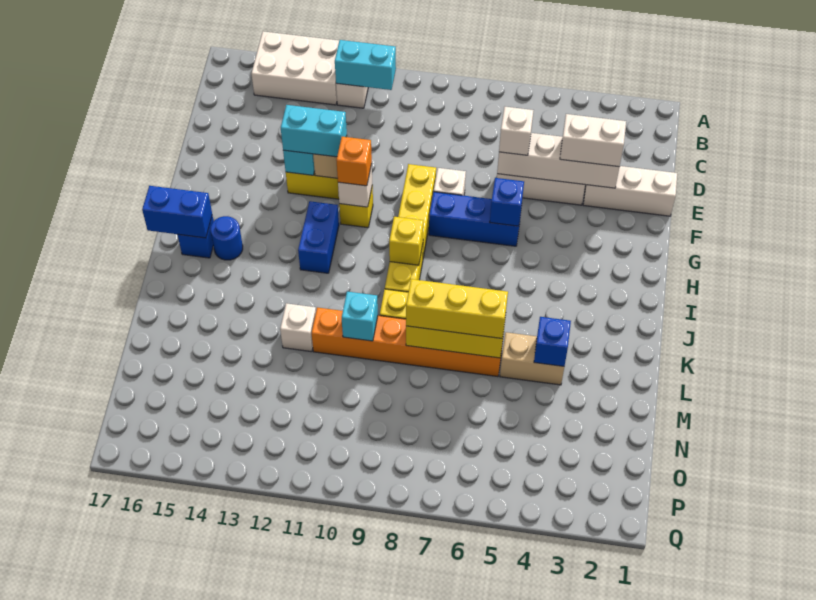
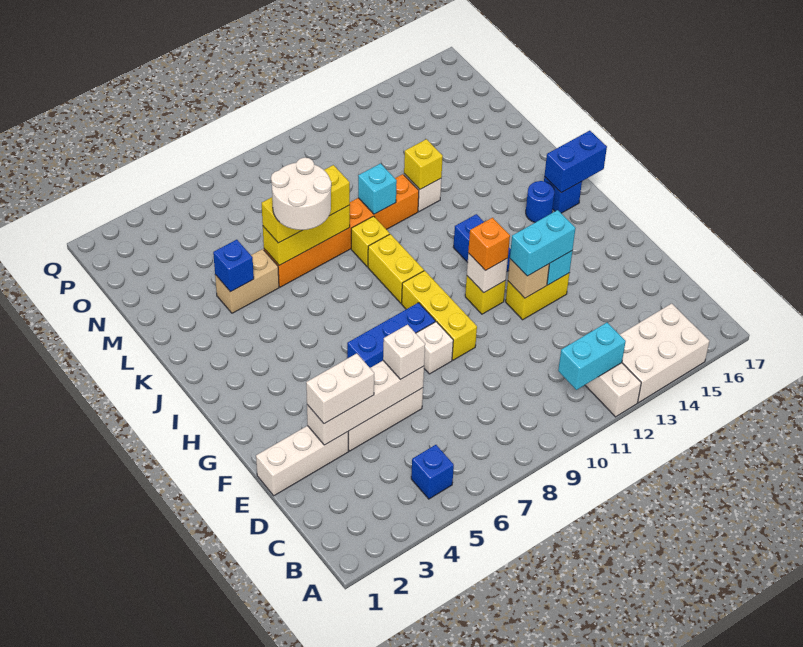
blue brick G6 level 2 -> blue brick B5 level 1
yellow brick I9 level 2 -> yellow brick L12 level 2
none -> white round brick K6:L7 level 4

